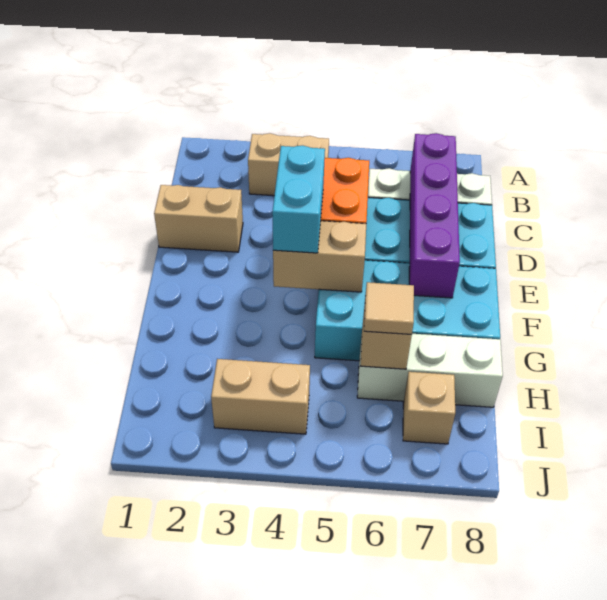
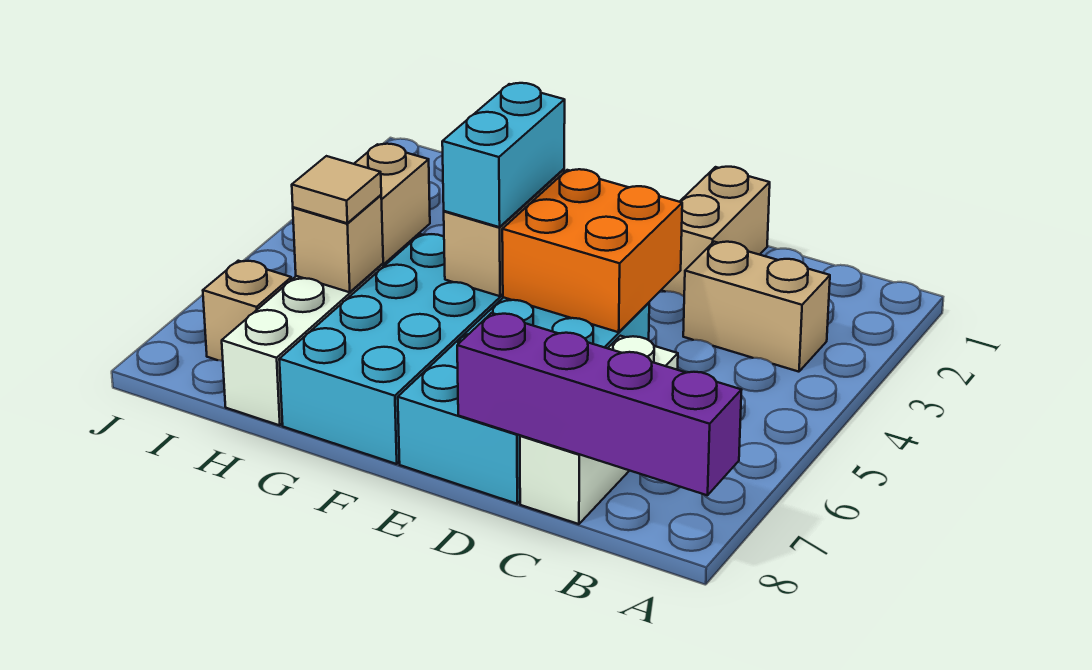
tan brick B3:B4 level 1 -> tan brick B3:C3 level 1
purple brick C7:F7 level 2 -> purple brick A8:D8 level 2
cyan brick E4:F4 level 3 -> cyan brick F4:F5 level 3

